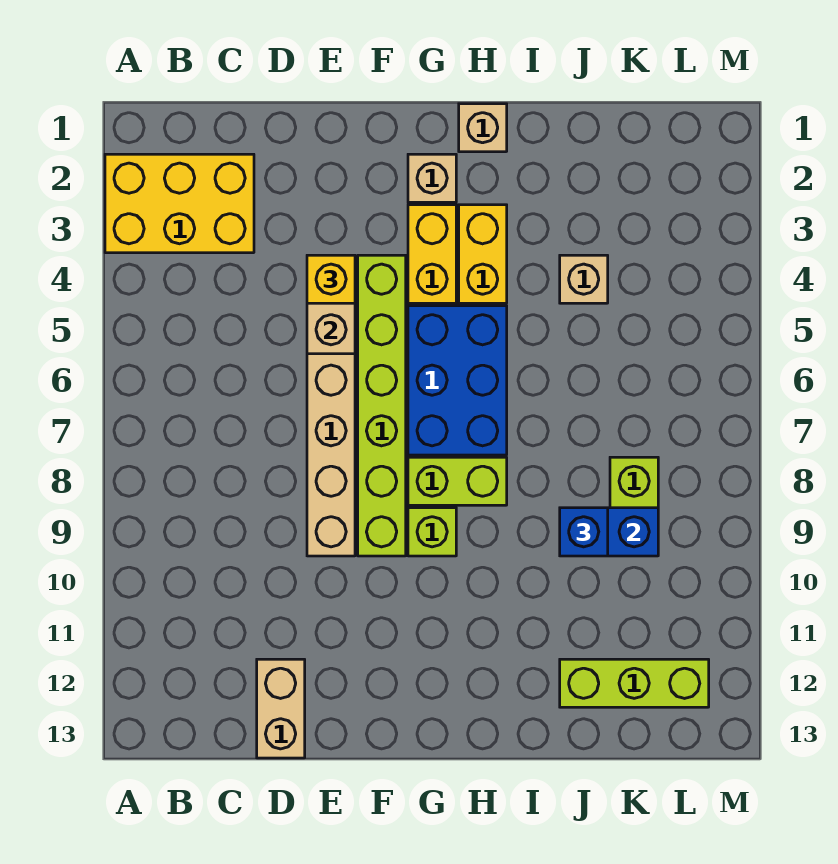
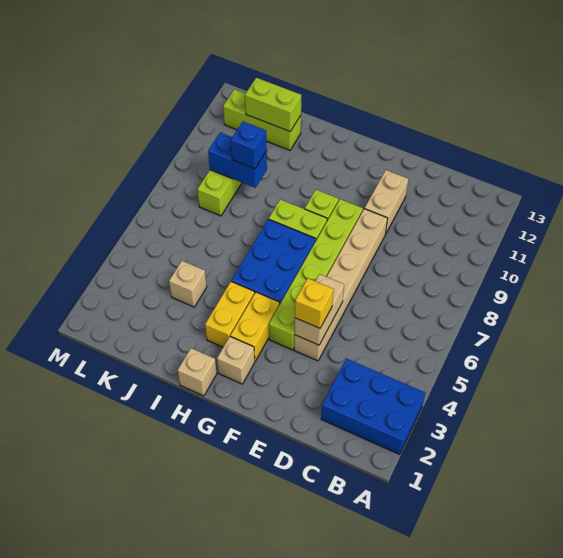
yellow brick A2:C3 level 1 -> blue brick A2:C3 level 1
tan brick D12:D13 level 1 -> tan brick E10:E11 level 1
none -> lime brick J12:K12 level 2

